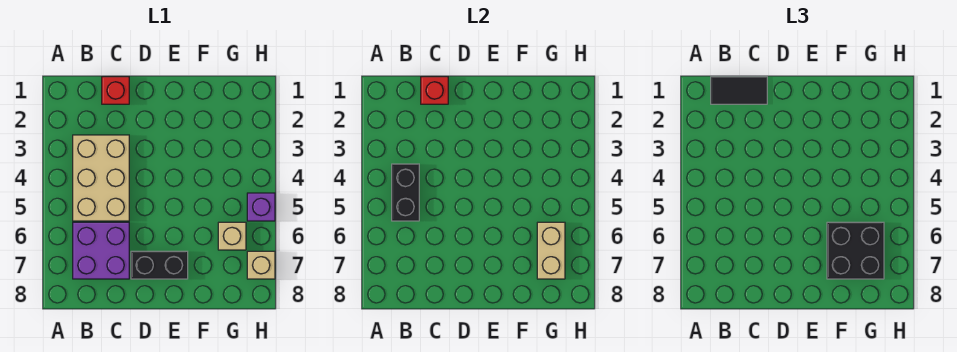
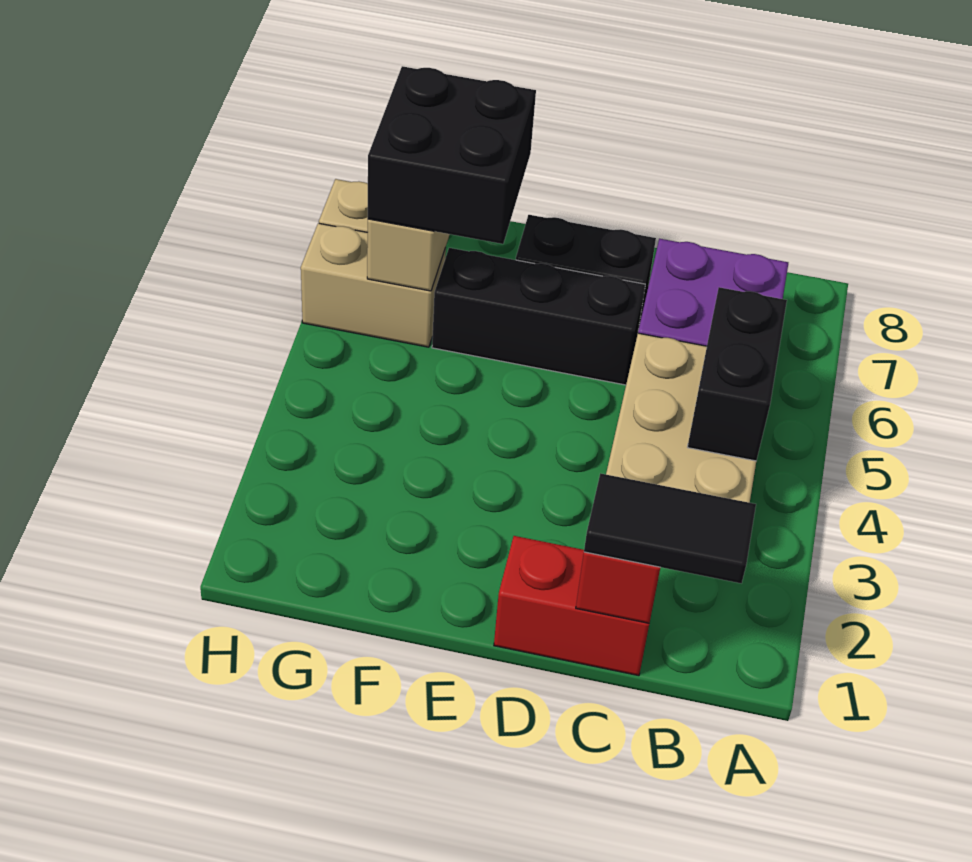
red brick C1 level 1 -> red brick C1:D1 level 1
none -> black brick D6:F6 level 1
tan brick G6 level 1 -> tan brick G6:H6 level 1
purple brick H5 level 1 -> none

